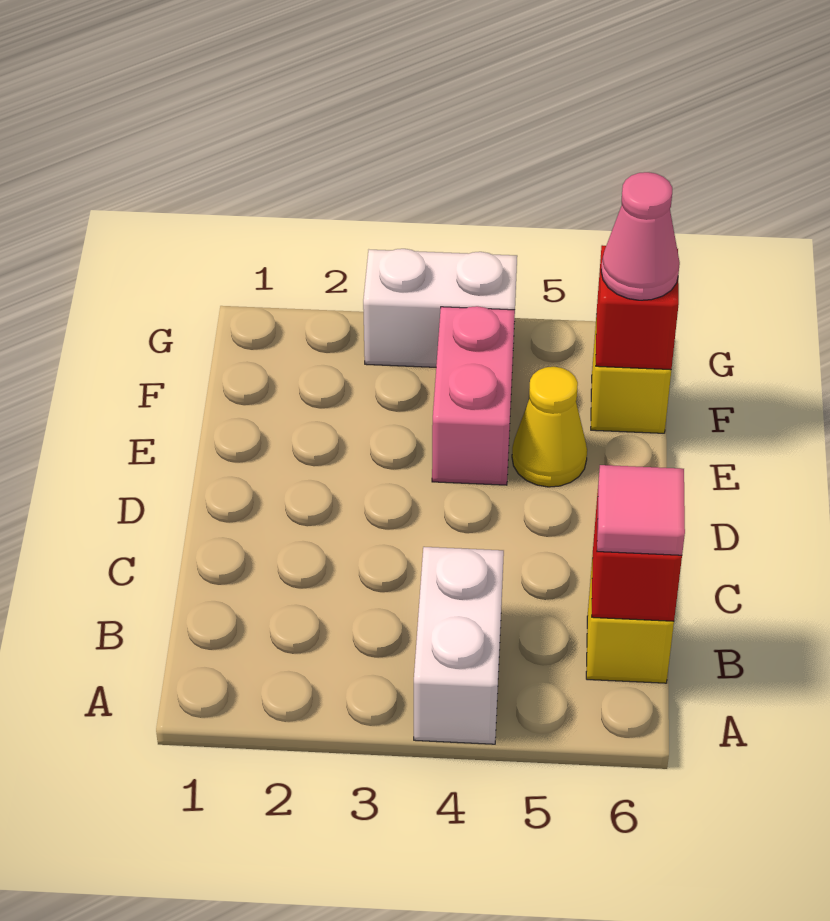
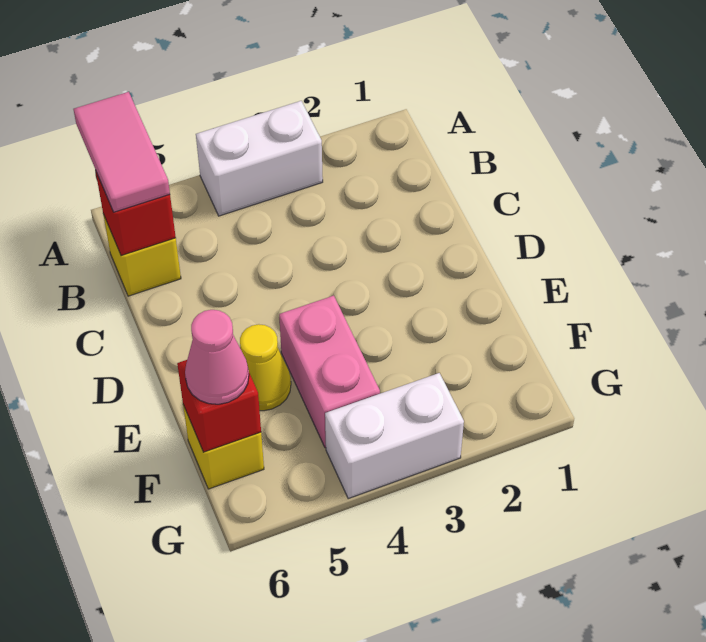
white brick A4:B4 level 1 -> white brick A3:A4 level 1
pink tile B6 level 3 -> pink tile A6:B6 level 3

